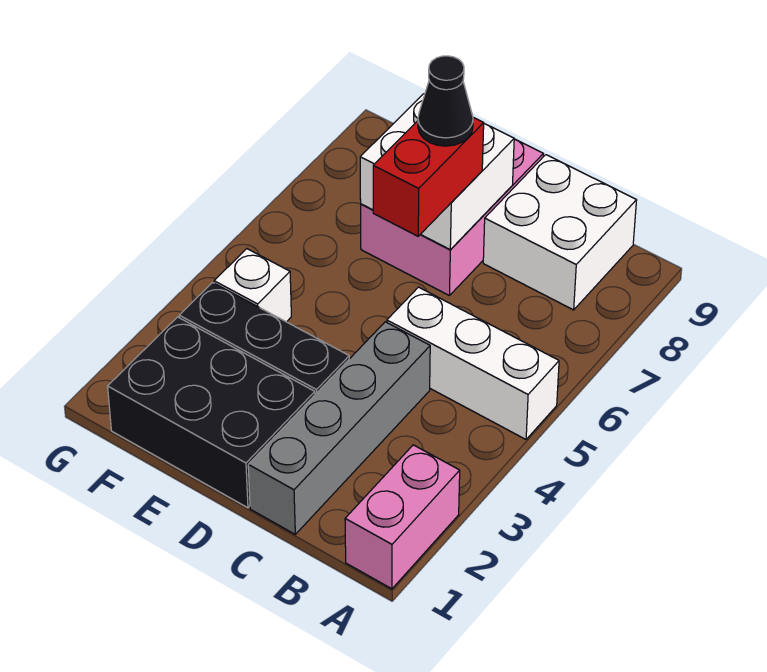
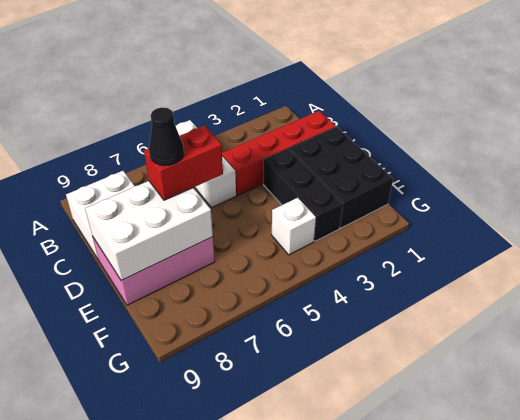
pink brick A1:A2 level 1 -> none
grey brick C1:C4 level 1 -> red brick C1:C4 level 1
white brick D7:E8 level 2 -> white brick D7:E9 level 2

